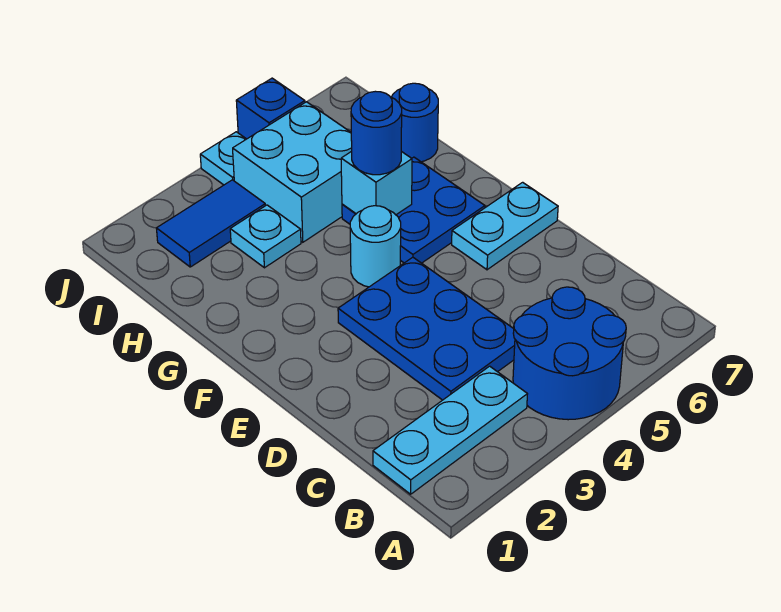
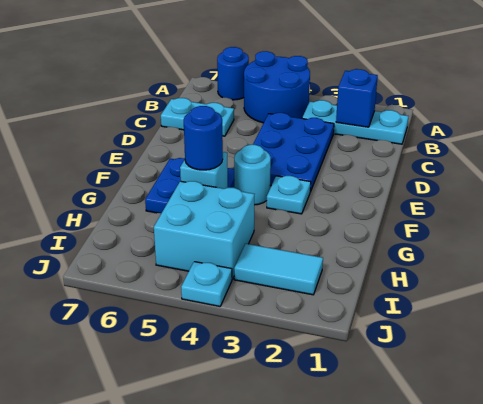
cyan plate E6:E7 level 1 -> cyan plate C6:C7 level 1
cyan plate H3 level 1 -> cyan plate F3 level 1
blue round brick H7 level 1 -> blue round brick A6 level 1
blue tile I2:I3 level 1 -> cyan tile I2:I3 level 1
blue brick J5 level 1 -> blue brick B2 level 2

